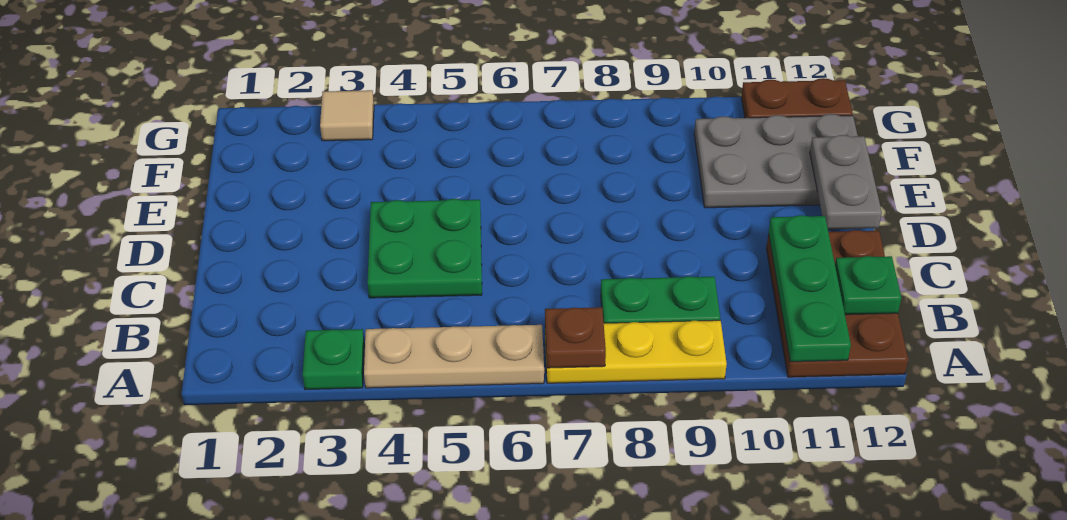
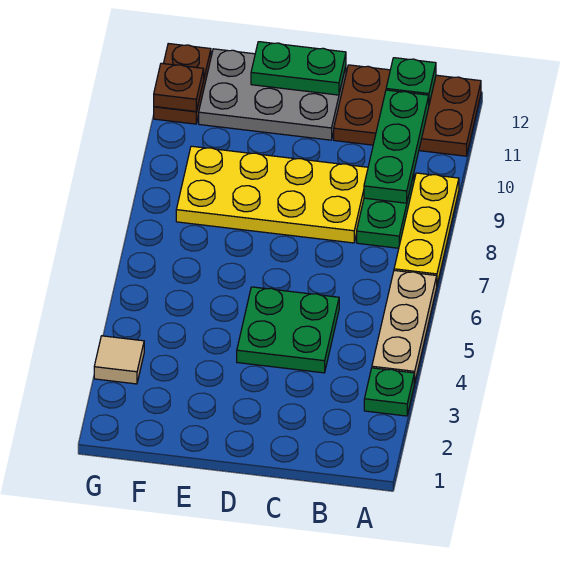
brown plate A7 level 2 -> brown plate G11 level 2
green plate A11:C11 level 2 -> green plate B9:B11 level 2
none -> yellow plate C8:F9 level 1
grey plate D12:E12 level 2 -> green plate D12:E12 level 2
grey plate E10:F12 level 1 -> grey plate D11:F12 level 1

